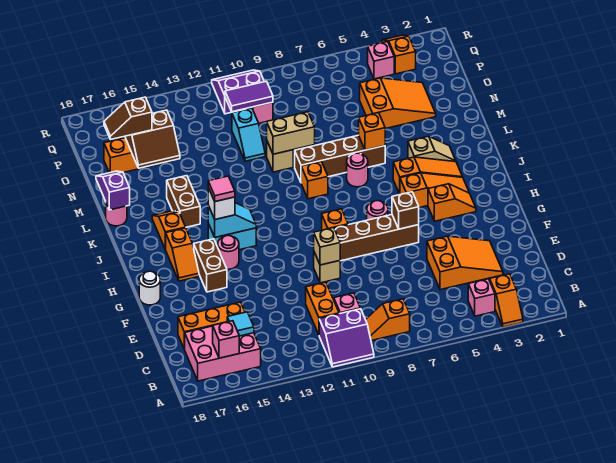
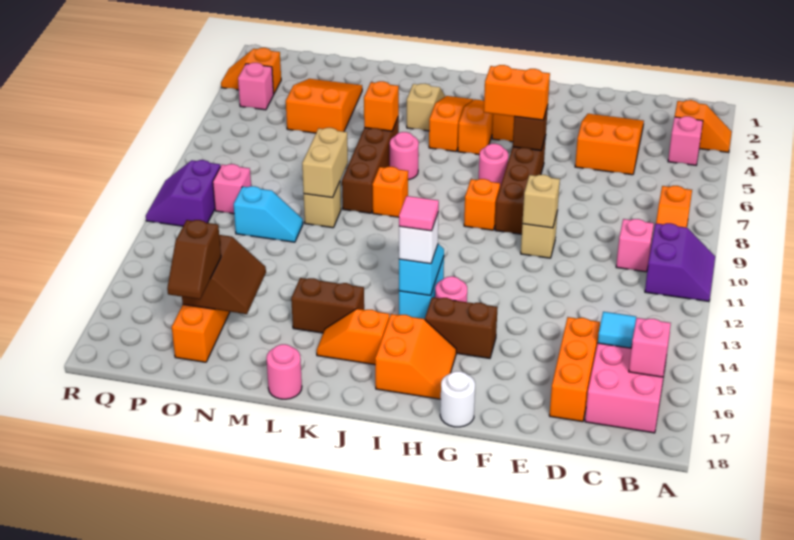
orange brick C11:D11 level 1 -> orange brick G6:H6 level 3
orange slope H16:I16 level 1 top I -> orange slope H16:I17 level 1 top I
purple slope L18:M18 level 2 top L -> none
purple tile P10:P11 level 2 -> none

